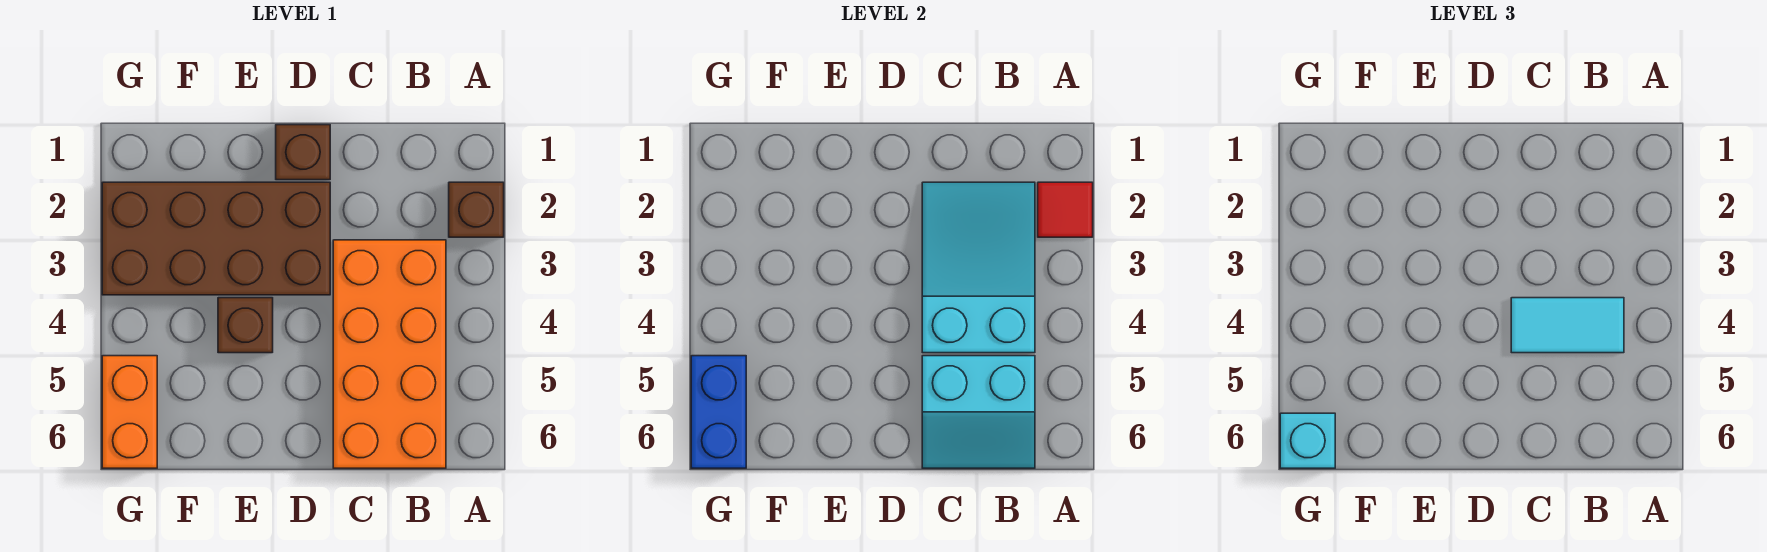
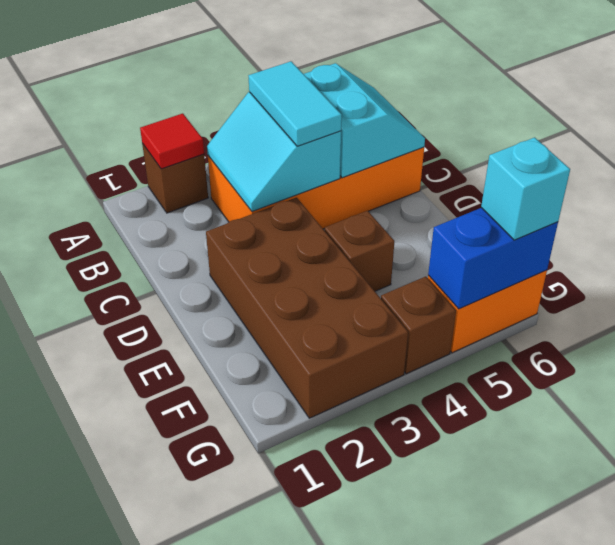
cyan slope B2:C4 level 2 top 4 -> cyan slope B3:C4 level 2 top 4
brown brick D1 level 1 -> brown brick G4 level 1

